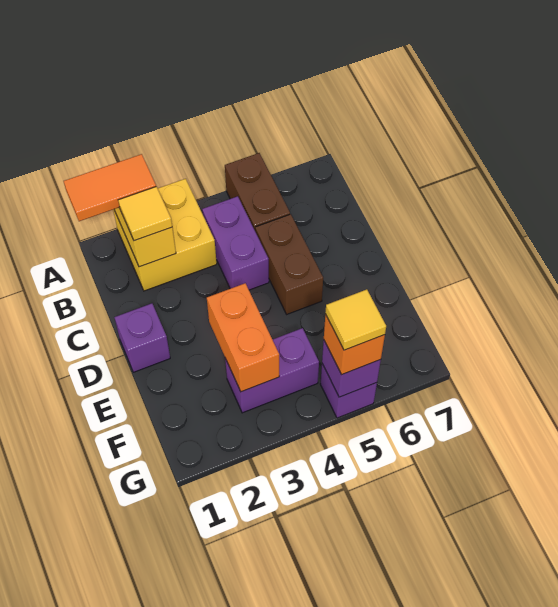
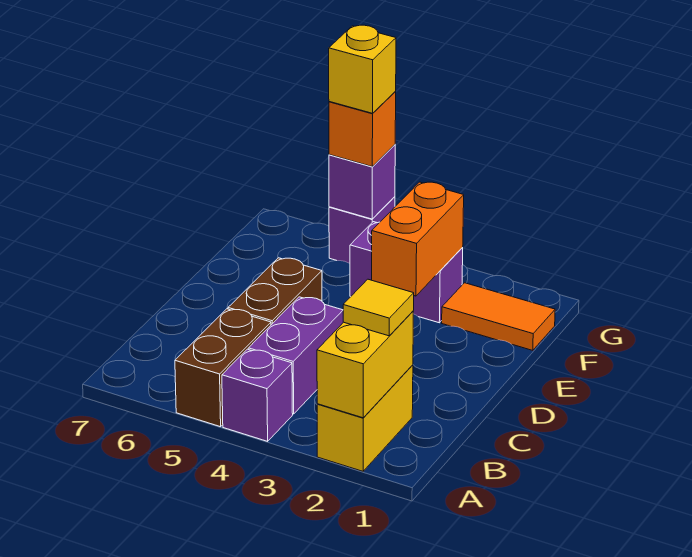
orange tile A1:A2 level 3 -> orange tile F1:F2 level 1
yellow brick A2:B3 level 1 -> yellow brick A2:B2 level 1
purple brick D1 level 1 -> purple brick A4 level 1
yellow tile G5 level 4 -> yellow brick G5 level 4

